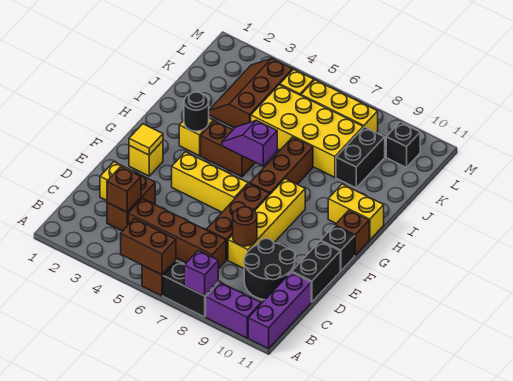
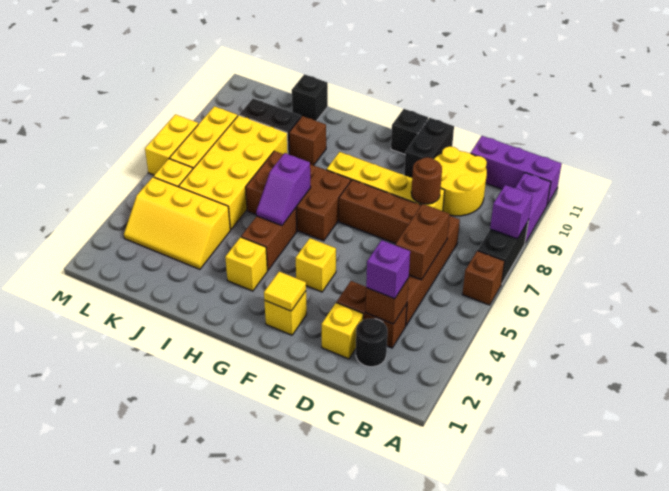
brown brick A5:A6 level 2 -> brown brick C5:C6 level 2
none -> purple brick C3 level 3
black round brick C9:D10 level 1 -> yellow round brick C9:D10 level 1
black brick D11:E11 level 1 -> black brick E10:E11 level 1
yellow brick F4:F6 level 1 -> yellow brick F4 level 1
brown brick G7:I7 level 1 -> brown brick G6:I7 level 1
brown brick G11 level 1 -> brown brick I9 level 1
black round brick H3 level 2 -> black round brick C2 level 1
yellow brick H10:H11 level 1 -> yellow brick M6:M7 level 1
brown slope J3:L4 level 1 top 4 -> yellow slope J3:L4 level 1 top 4
black brick L10 level 1 -> black brick J11 level 1

